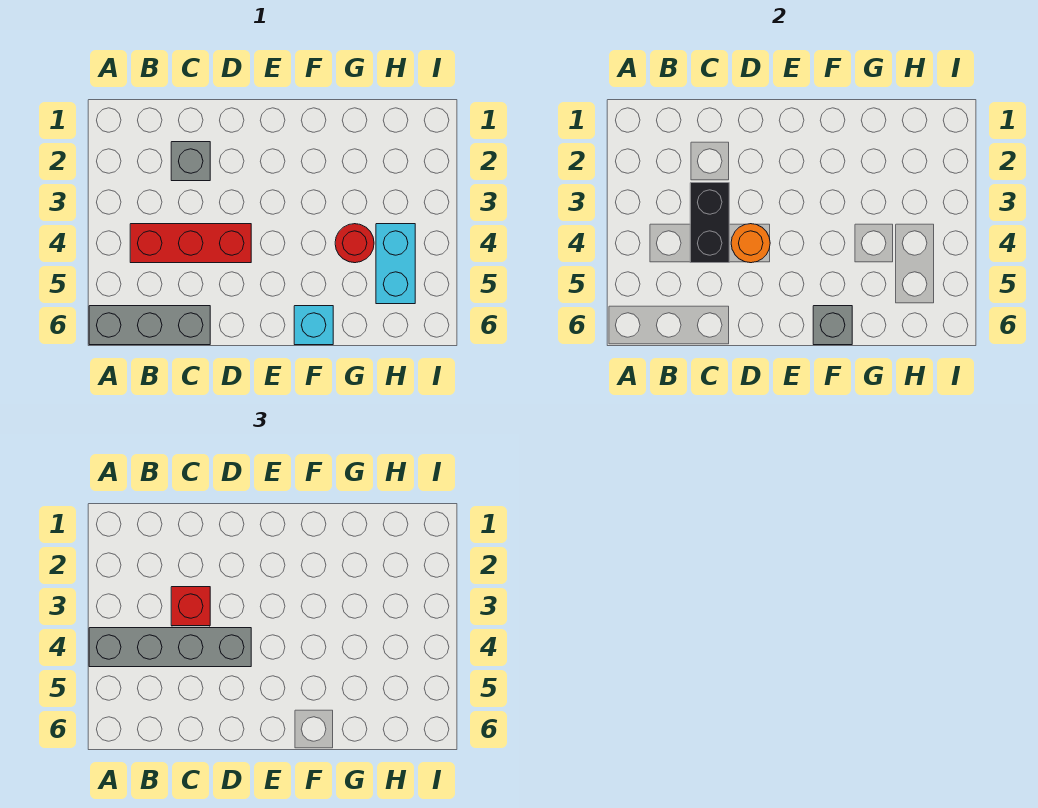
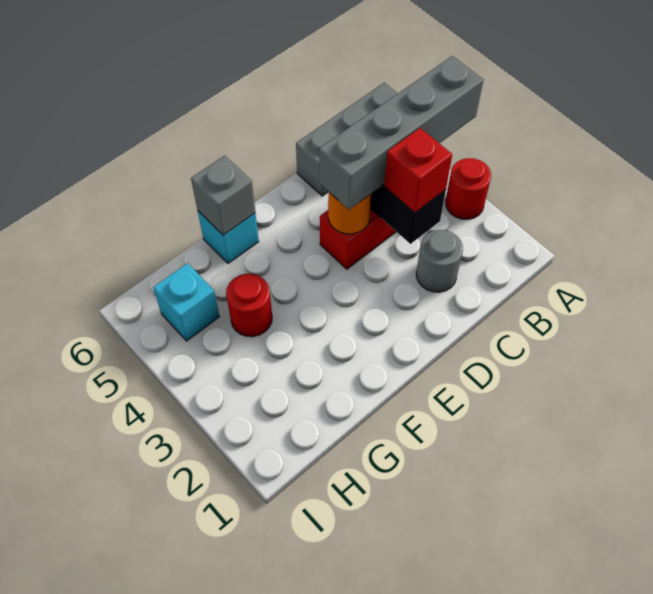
none -> red round brick A3 level 1
grey brick C2 level 1 -> grey round brick C2 level 1
cyan brick H4:H5 level 1 -> cyan brick H5 level 1

